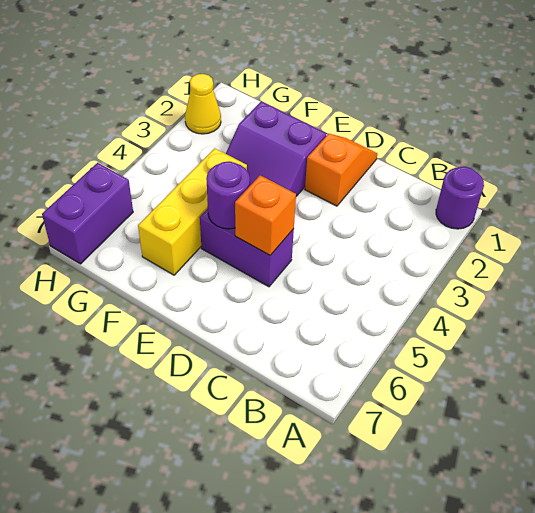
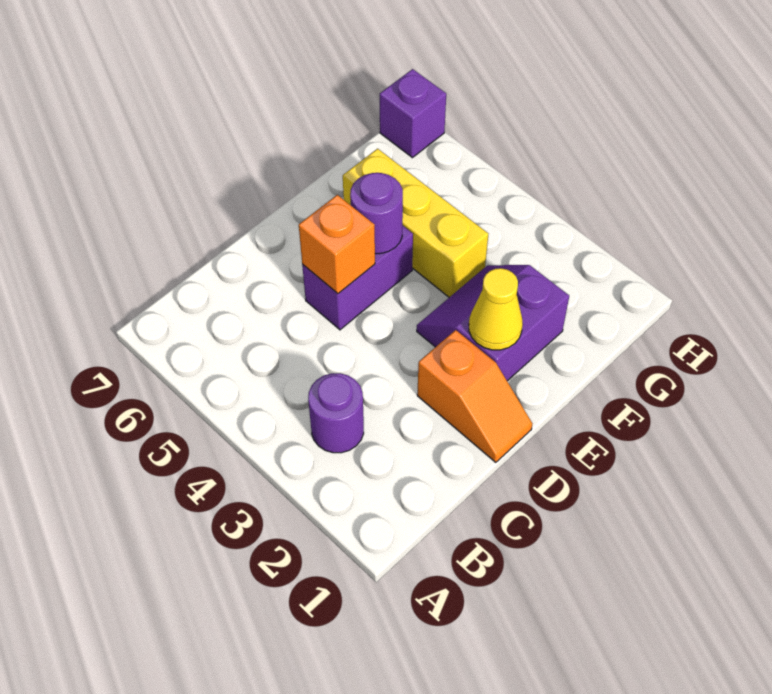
purple round brick A1 level 1 -> purple round brick B3 level 1
yellow cone H2 level 1 -> yellow cone E2 level 2
purple brick H6:H7 level 1 -> purple brick H7 level 1

